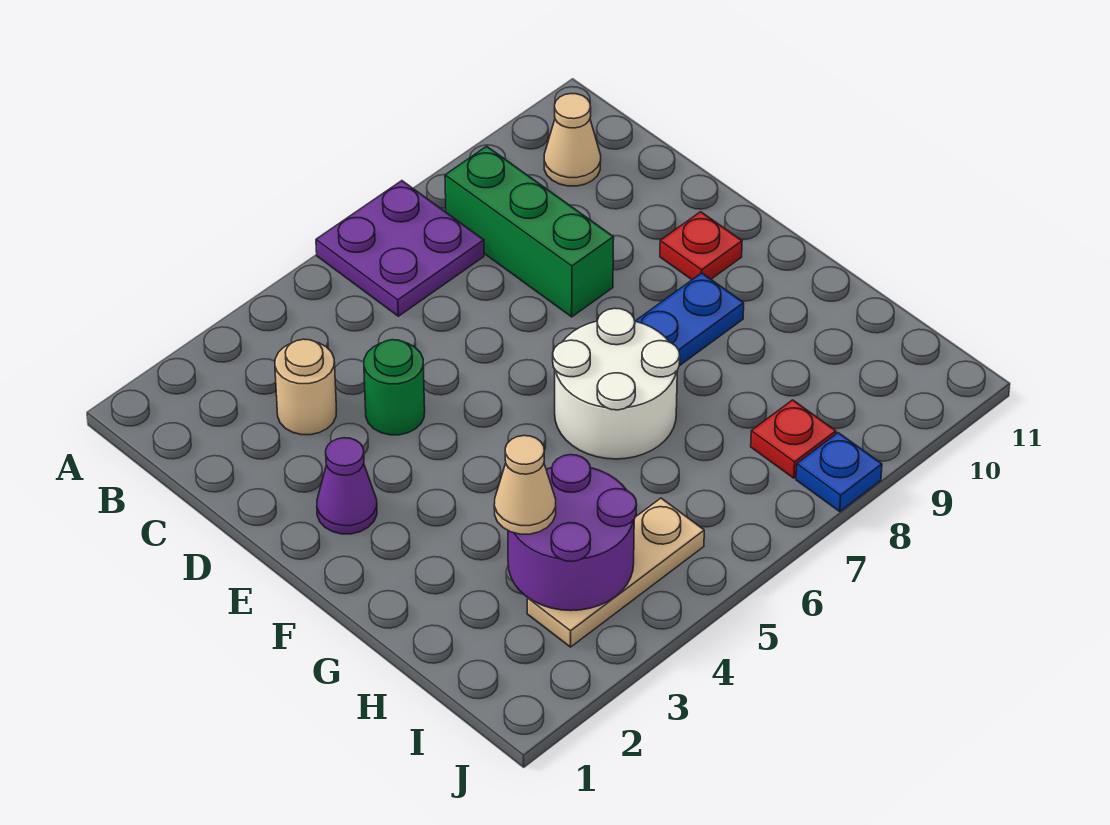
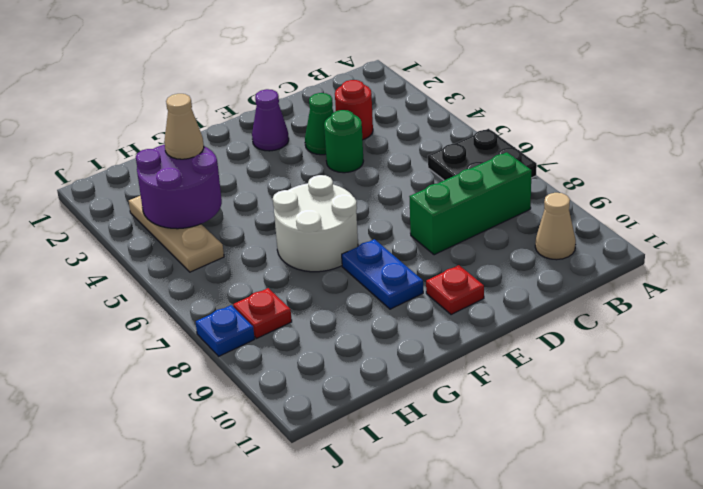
purple plate A6:B7 level 1 -> black plate A6:B7 level 1
tan round brick C3 level 1 -> red round brick C3 level 1
none -> green cone D3 level 1

